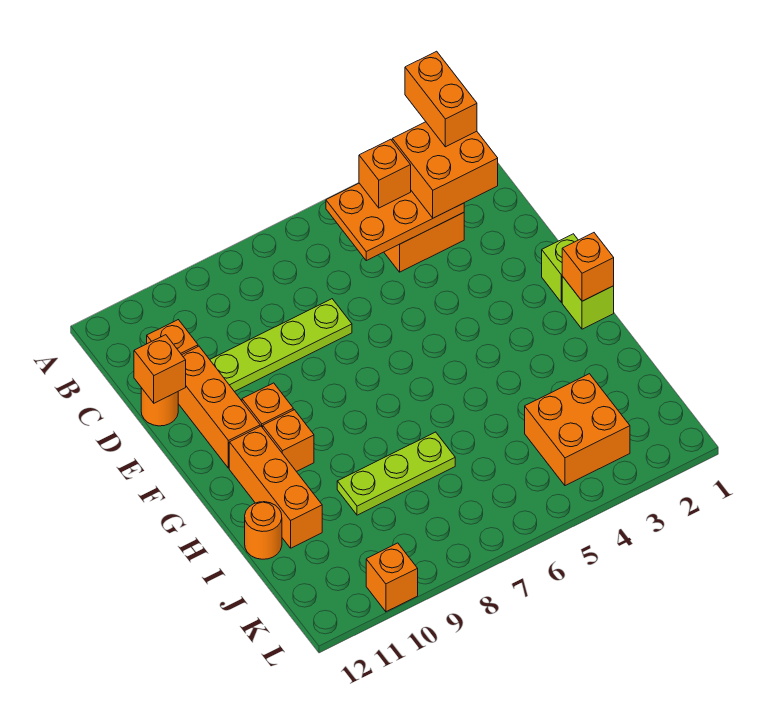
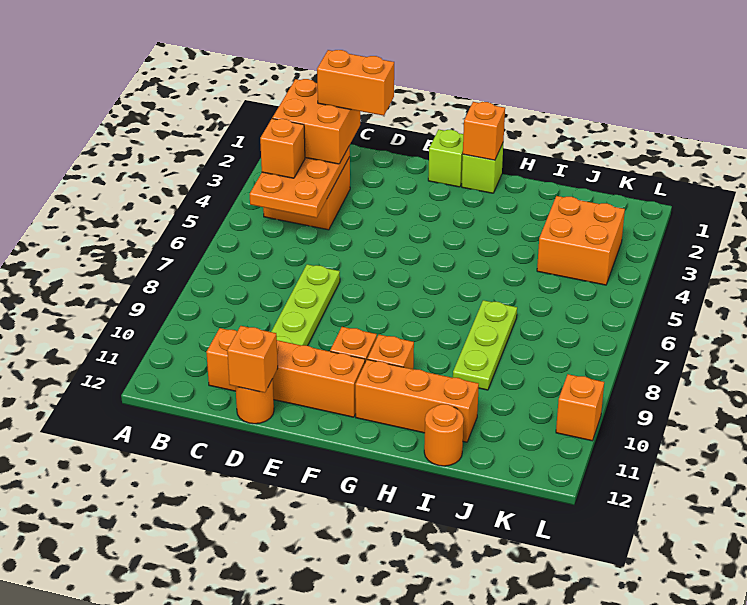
orange brick A2:B2 level 4 -> orange brick C2:D2 level 4

